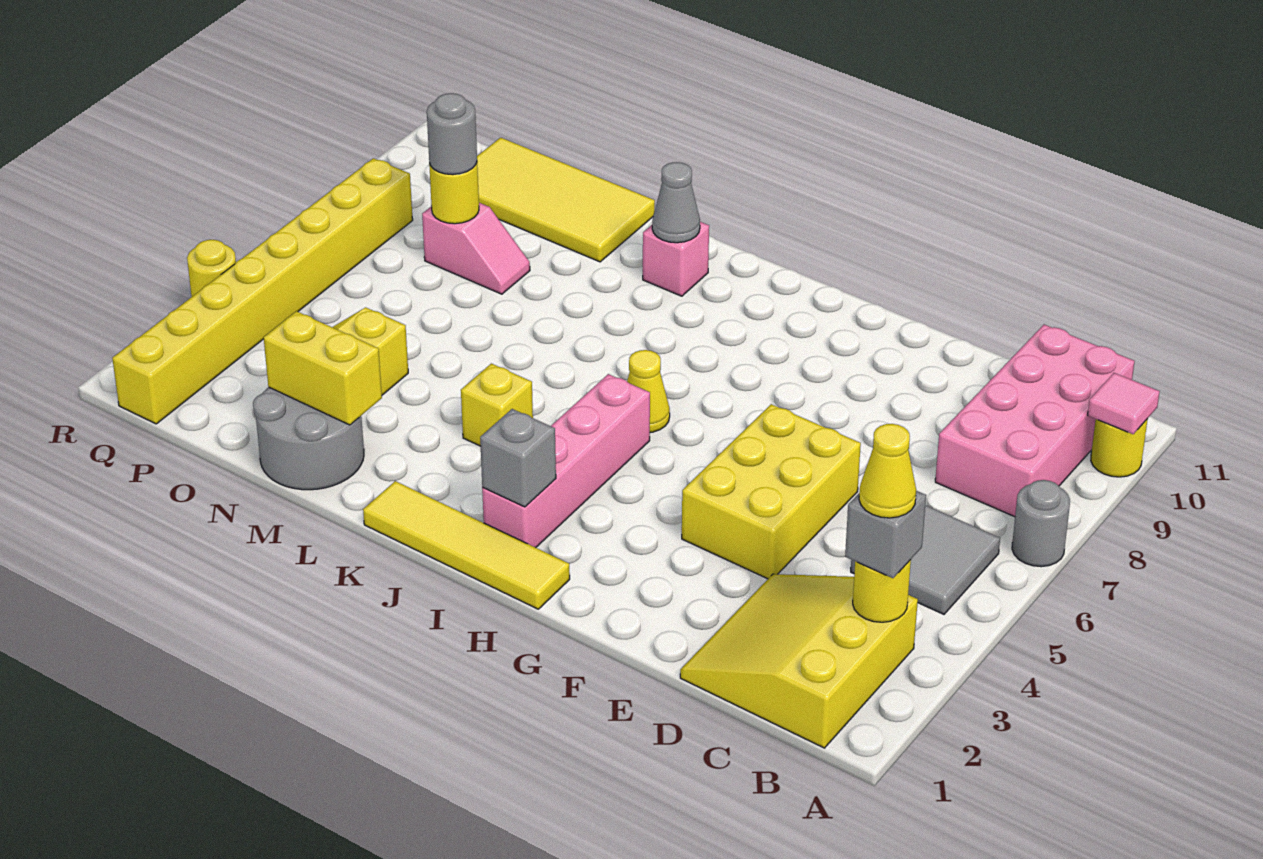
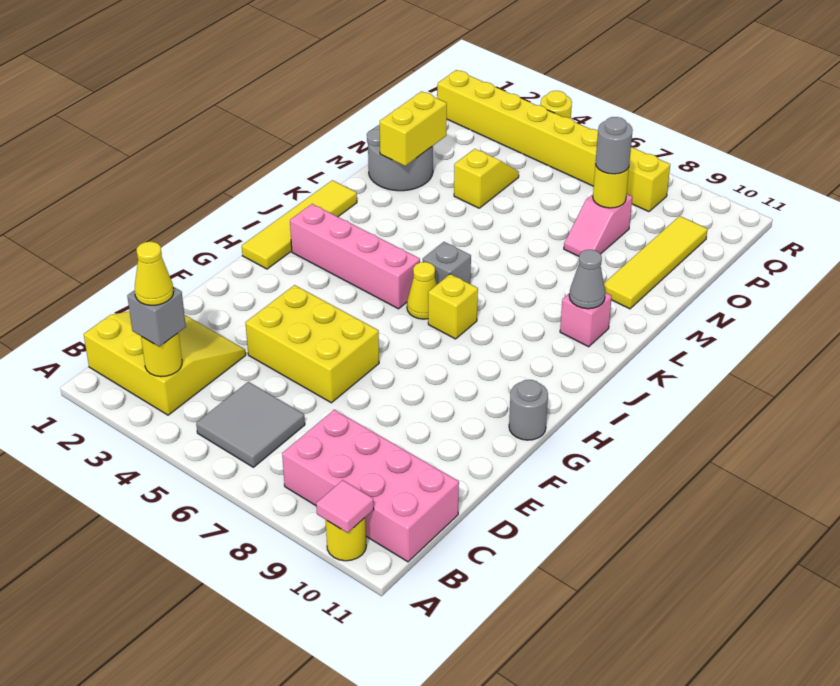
grey round brick A7 level 1 -> grey round brick G11 level 1
grey brick I2 level 2 -> grey brick J6 level 1
yellow brick K4 level 1 -> yellow brick I7 level 1
yellow tile M10:P11 level 1 -> yellow tile M10:P10 level 1

